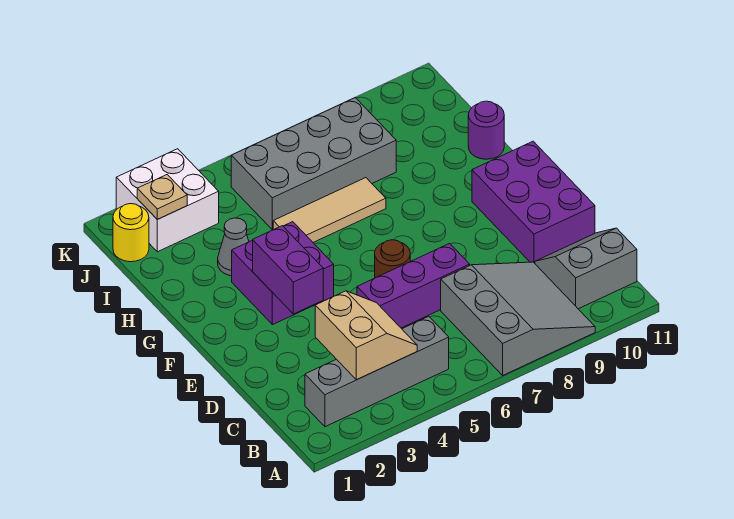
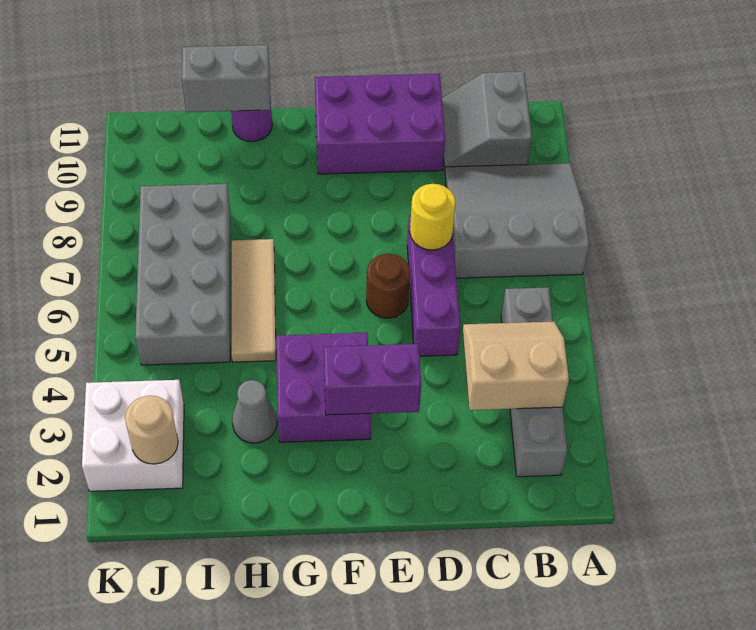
none -> grey brick H11:I11 level 2
yellow round brick J1 level 1 -> yellow round brick D7 level 2
tan plate J2 level 2 -> tan round brick J2 level 2

